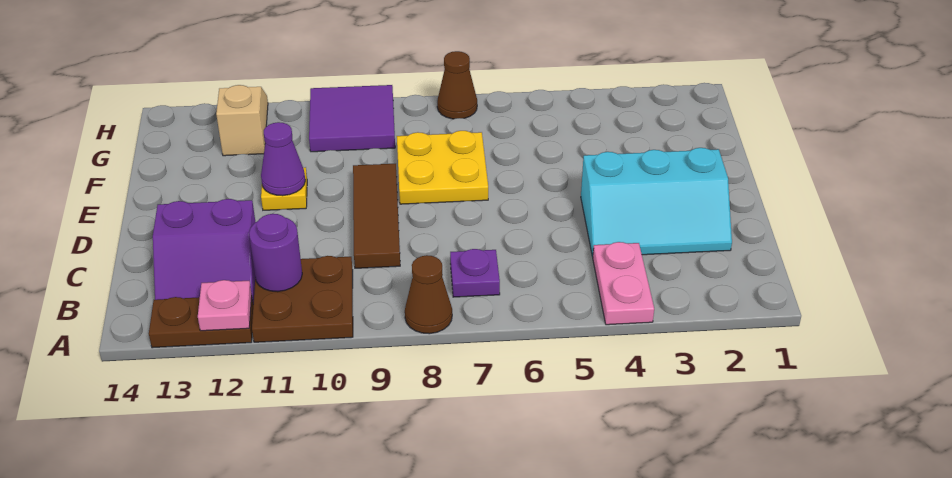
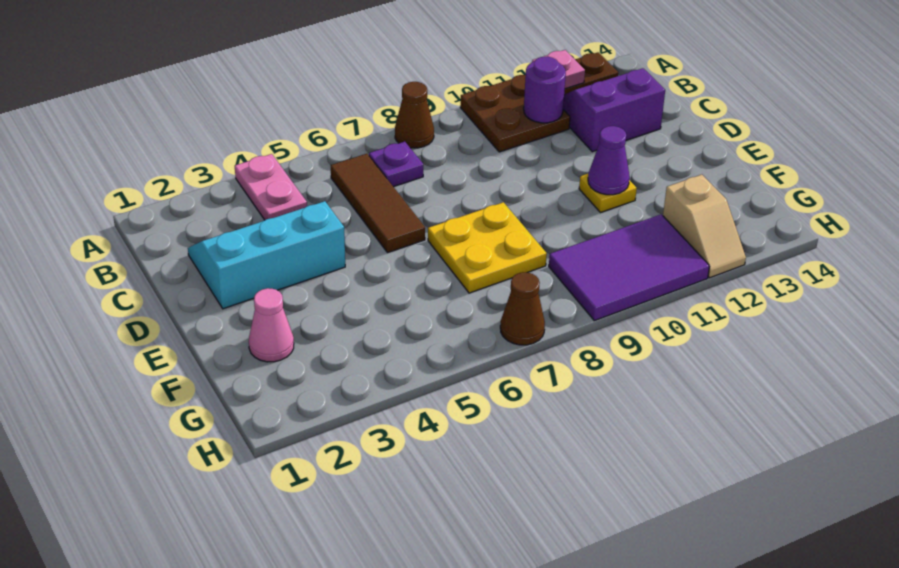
brown tile C9:E9 level 1 -> brown tile B6:D6 level 1
none -> pink cone F2 level 1
purple tile G9:H10 level 1 -> purple tile G9:H11 level 1

